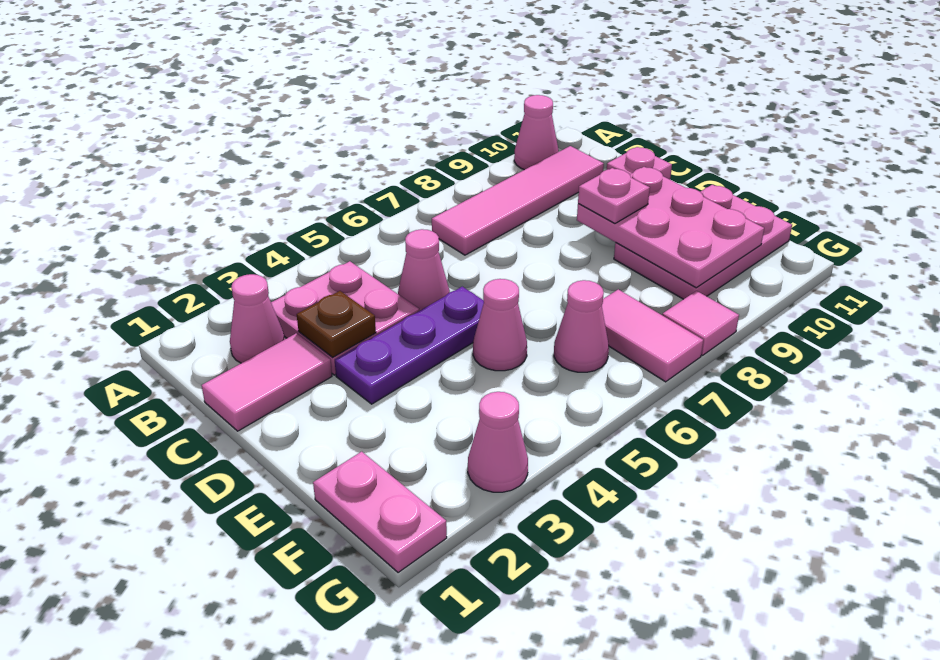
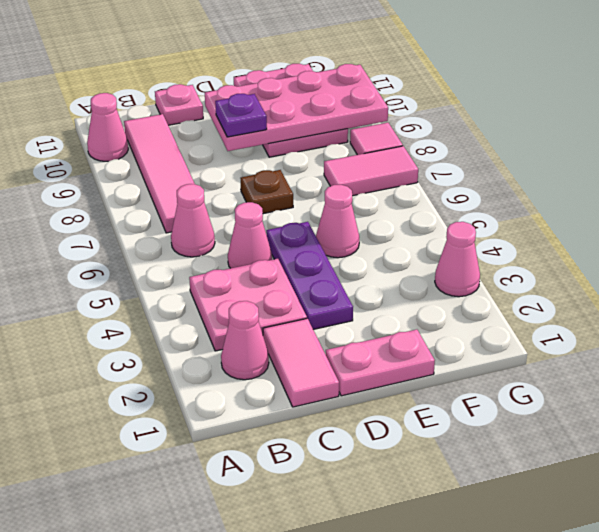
brown plate C3 level 2 -> brown plate D7 level 1
pink plate D9:F10 level 2 -> pink plate D9:G10 level 2
pink plate D9 level 3 -> purple plate D9 level 3
pink plate F1:G1 level 1 -> pink plate D1:E1 level 1
pink cone F6 level 1 -> pink cone B6 level 1

